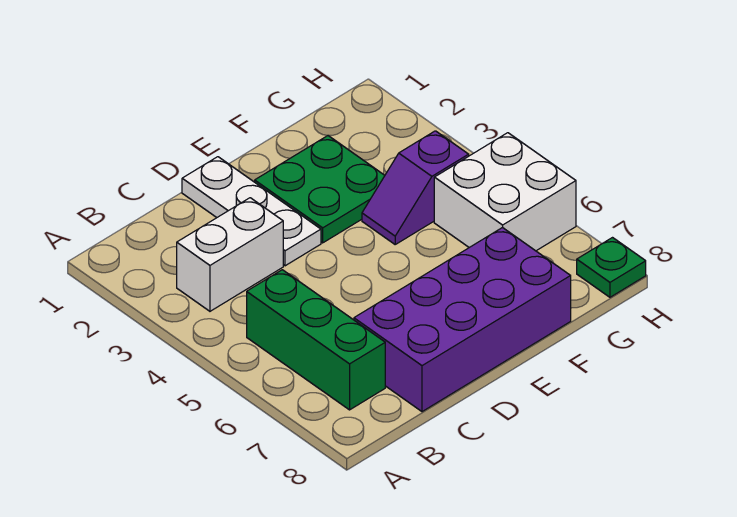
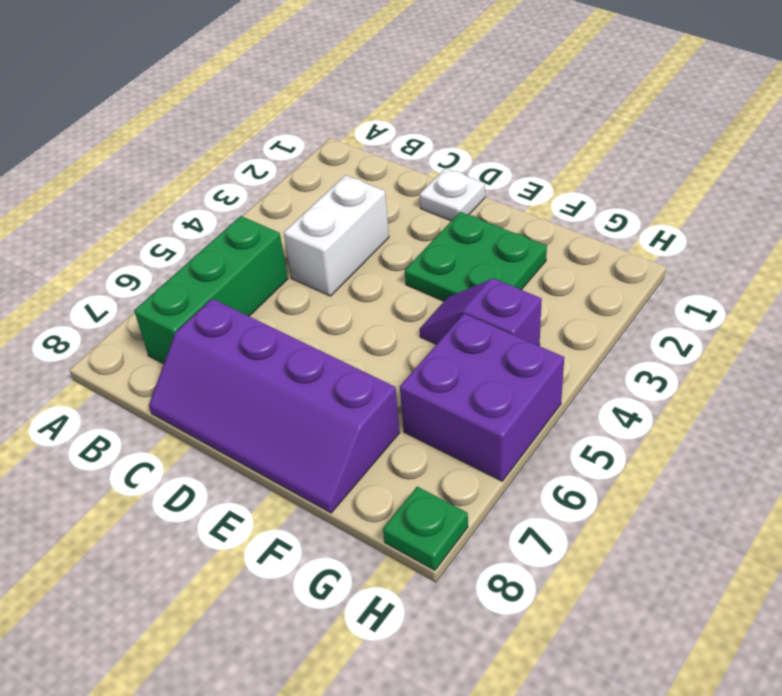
white brick B3:C3 level 1 -> white brick C3:C4 level 1
purple brick C7:F8 level 1 -> purple slope C7:F8 level 1 top 7
white plate D1:D3 level 1 -> white plate D1 level 1
white brick G5:H6 level 1 -> purple brick G5:H6 level 1

